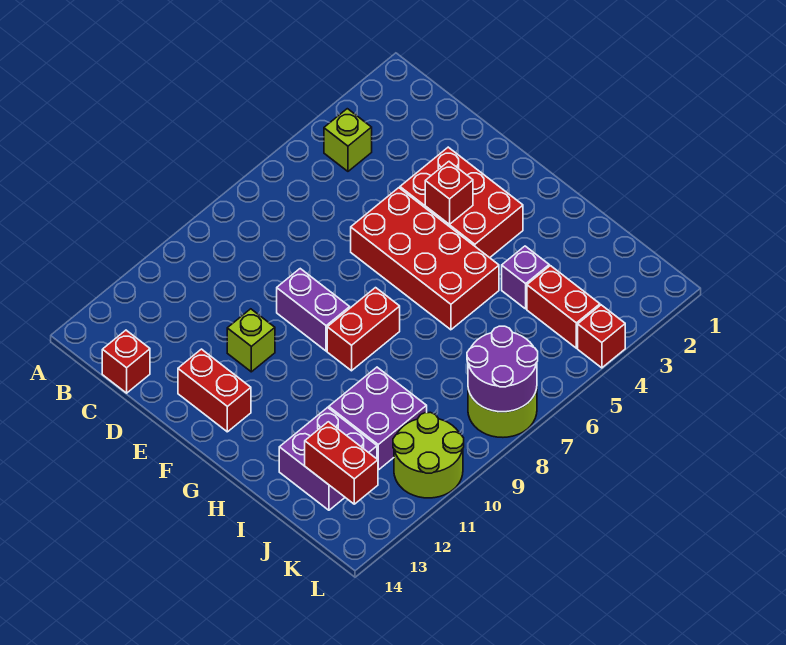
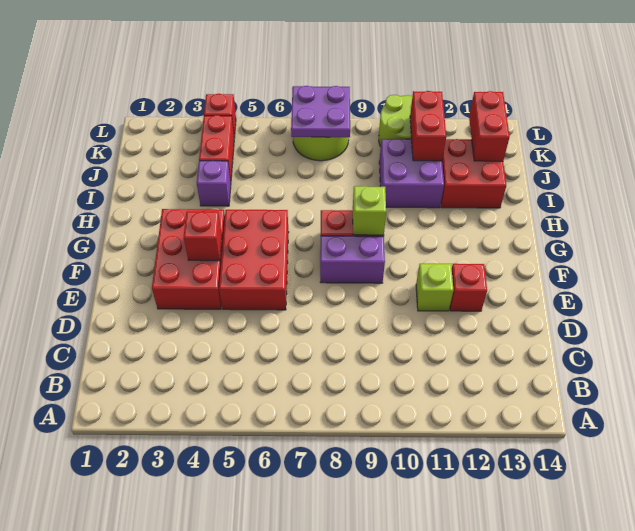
lime brick B4 level 1 -> lime brick G9 level 2
red brick C14 level 1 -> red brick E12 level 1
red brick E5:H6 level 1 -> red brick E5:G6 level 1
purple brick E9:F9 level 1 -> purple brick F8:F9 level 1
red brick E13:F13 level 1 -> red brick J11:K11 level 2
purple brick I12:J13 level 1 -> red brick I12:J13 level 1
purple round brick K7:L8 level 2 -> purple plate K7:L8 level 2

